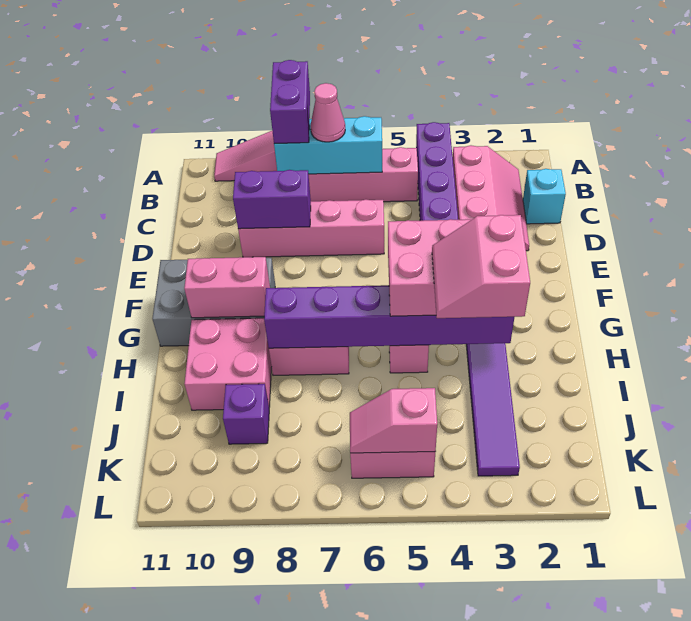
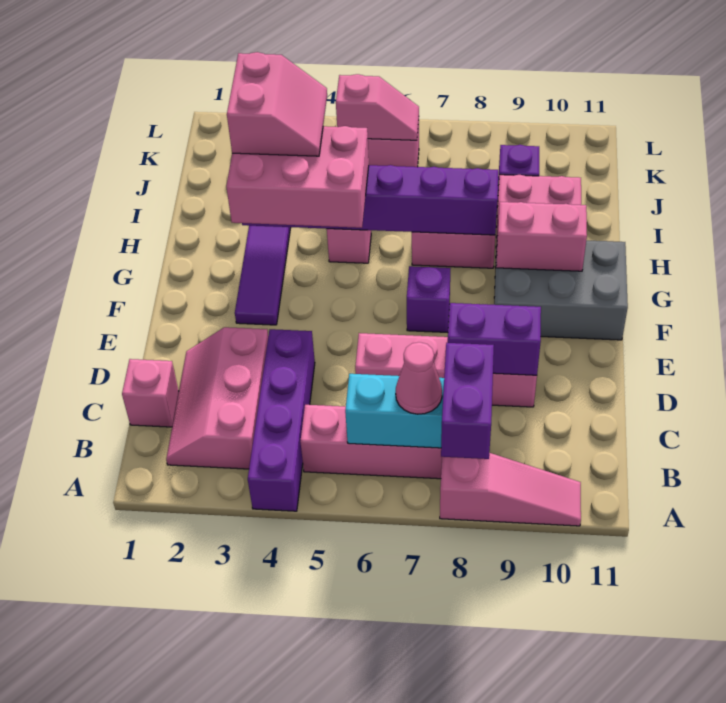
cyan brick C1 level 1 -> pink brick C1 level 1
none -> purple brick F7 level 1

